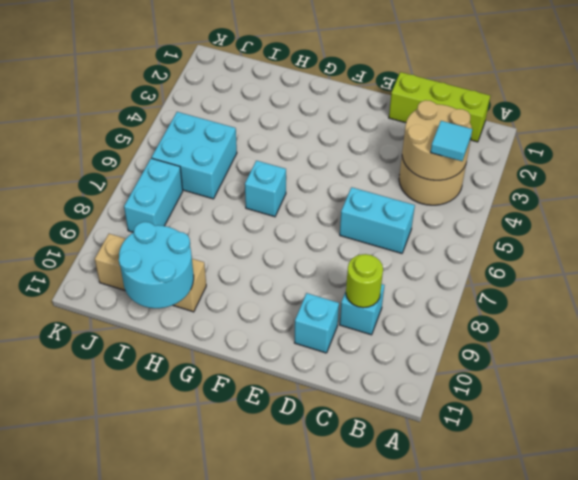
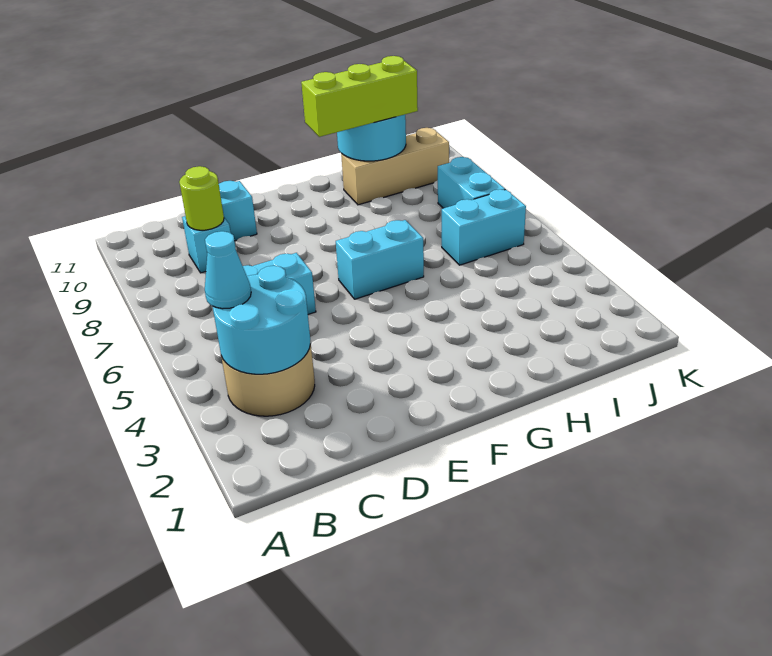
lime brick B1:D1 level 1 -> lime brick G10:I10 level 3
tan round brick B3:C4 level 2 -> cyan round brick B3:C4 level 2
cyan tile B4 level 3 -> cyan cone B4 level 3
cyan brick G6 level 1 -> cyan brick F6:G6 level 1
cyan brick I5:J6 level 1 -> cyan brick I6:J6 level 1

